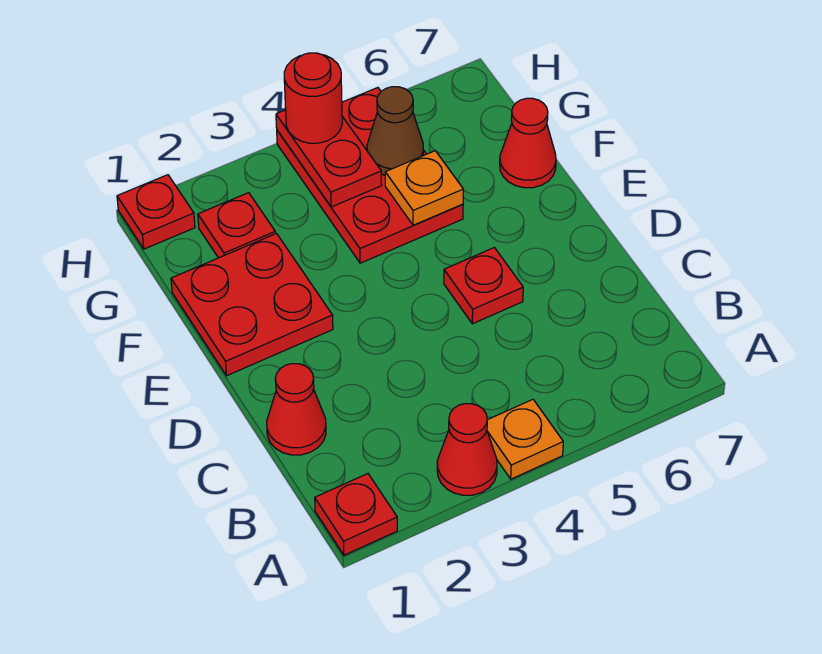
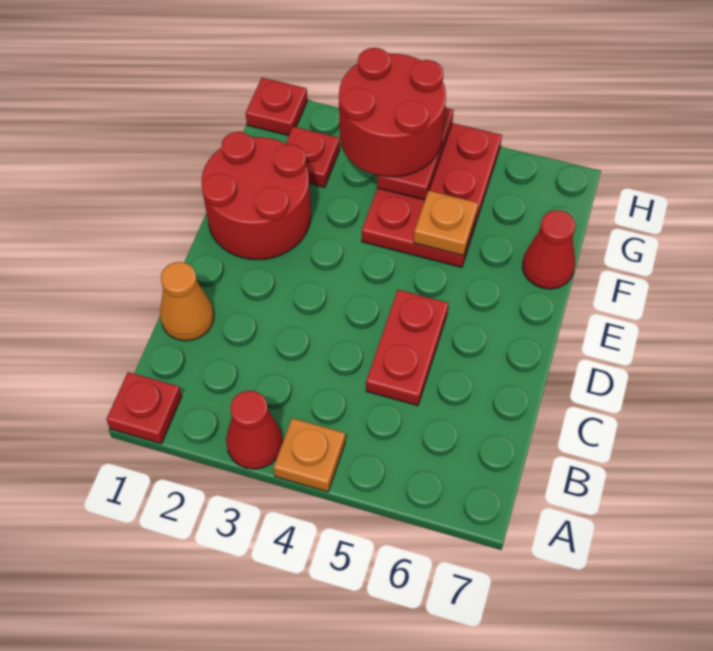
red cone C1 level 1 -> orange cone C1 level 1
red plate D5 level 1 -> red plate C5:D5 level 1
red plate E1:F2 level 1 -> red round brick E1:F2 level 1
brown cone G5 level 2 -> none
red round brick H4 level 3 -> red round brick G3:H4 level 3

